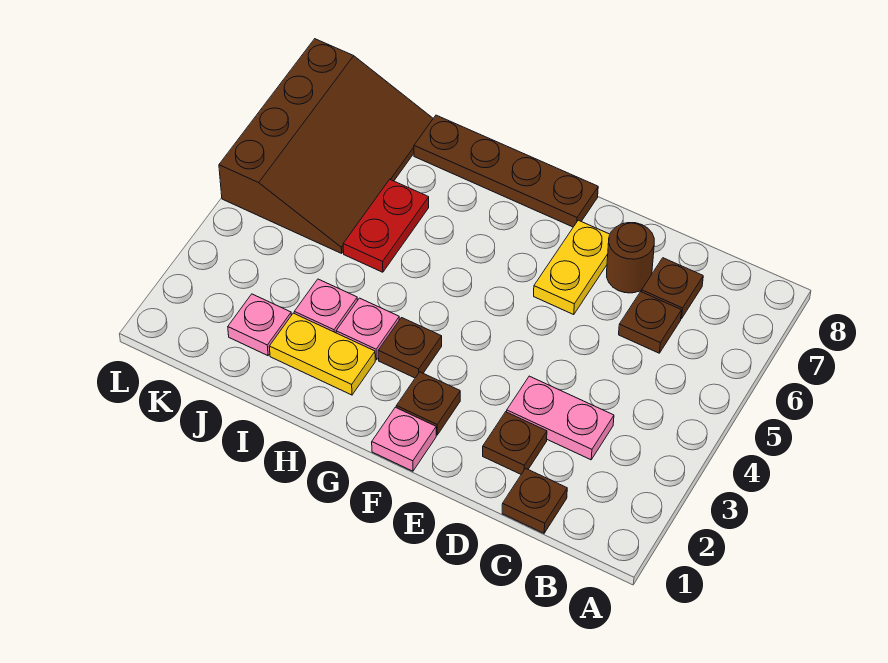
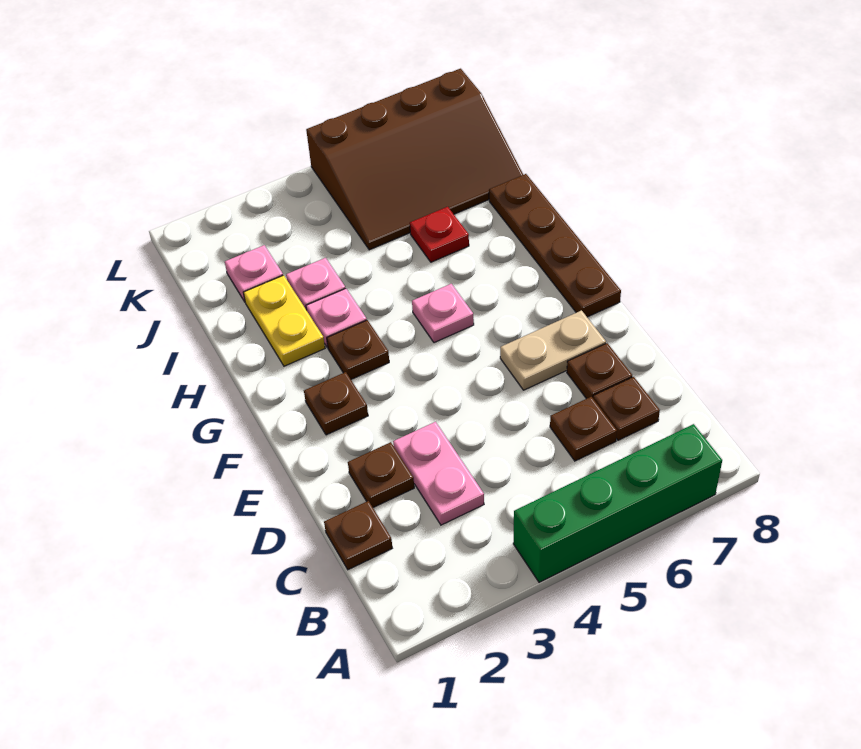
none -> green brick A4:A7 level 1
brown round brick D7 level 1 -> brown plate D7 level 1
yellow plate E6:E7 level 1 -> tan plate E6:E7 level 1
pink plate F1 level 1 -> pink plate G5 level 1
red plate I5:I6 level 1 -> red plate I6 level 1

